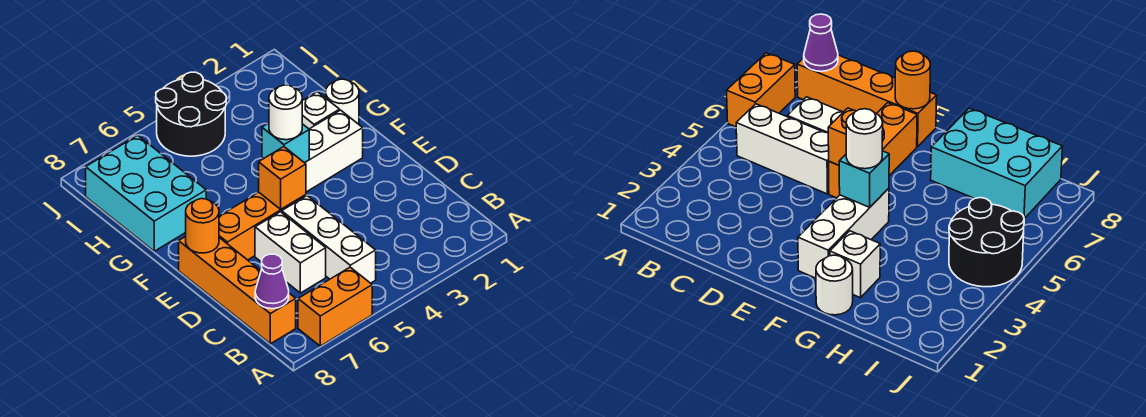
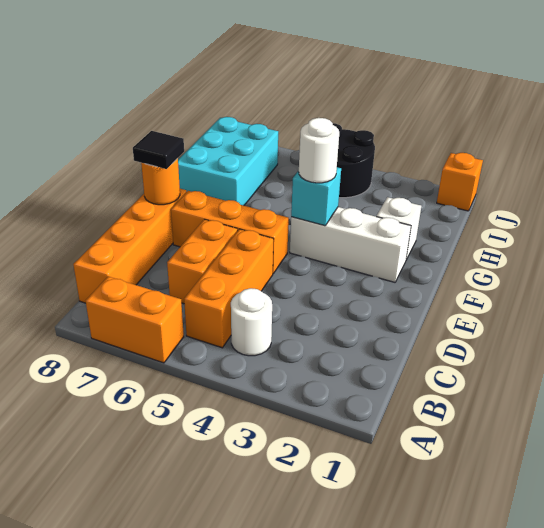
white brick B5:D5 level 1 -> orange brick B5:D5 level 1
purple cone B8 level 2 -> none
white brick C6:D6 level 1 -> orange brick C6:D6 level 1
orange brick E5 level 2 -> orange brick J1 level 1
none -> black tile E8 level 3
white round brick G1 level 1 -> white round brick B4 level 1

